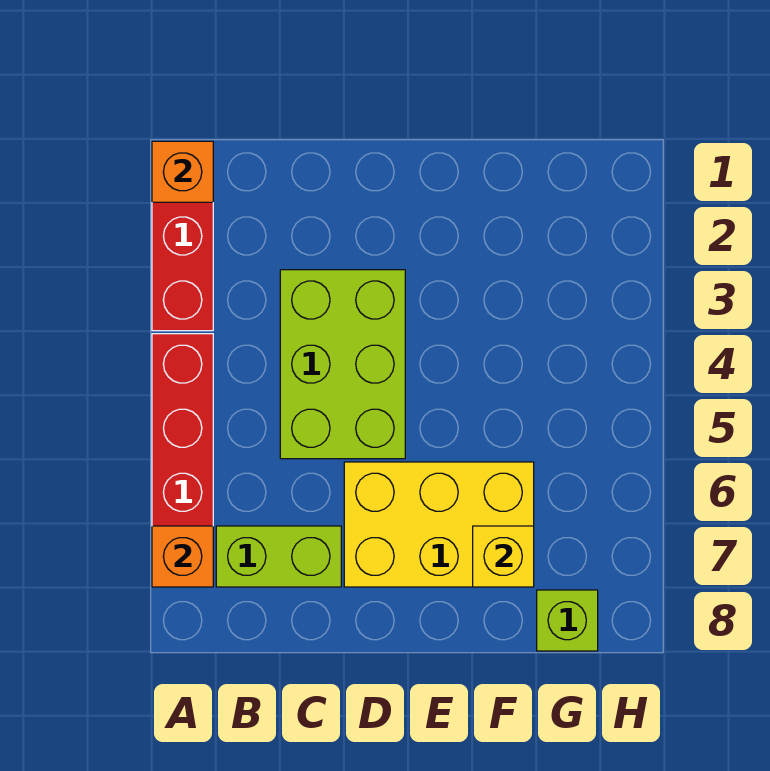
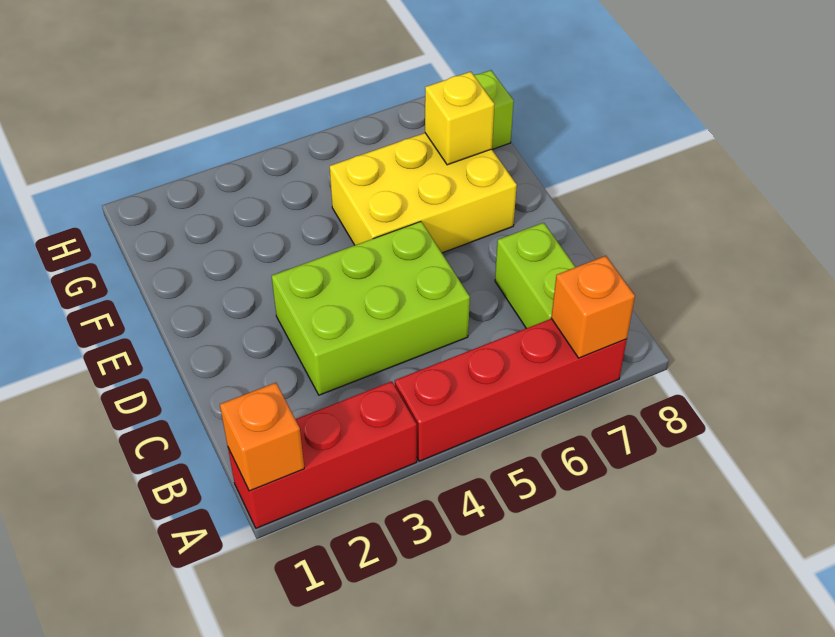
yellow brick D6:F7 level 1 -> yellow brick E5:F7 level 1

